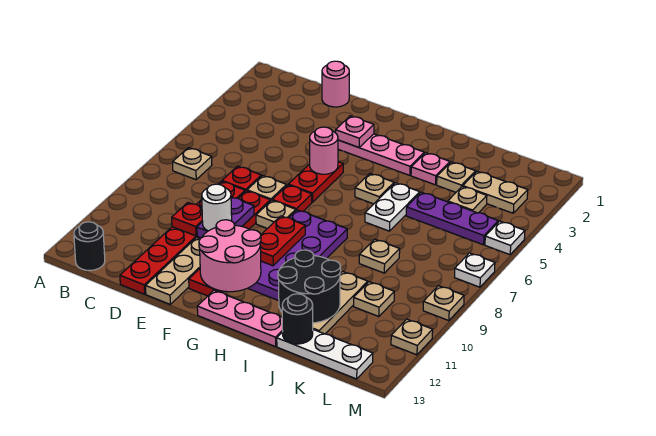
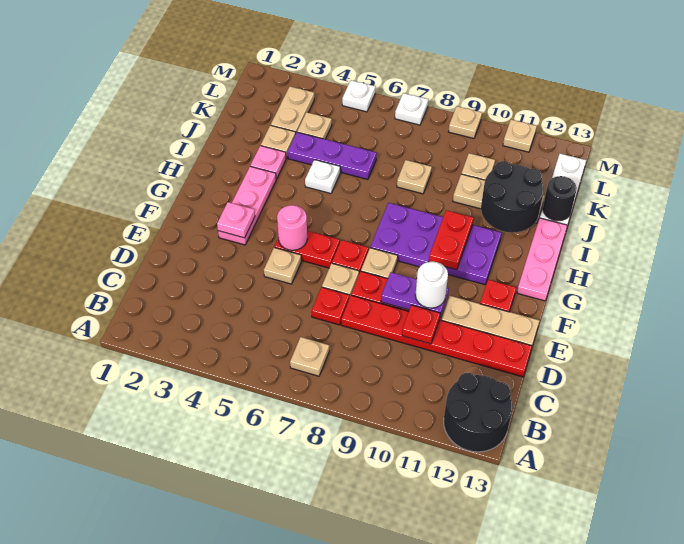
black round brick B13 level 1 -> black round brick A12:B13 level 1
pink round brick D1 level 1 -> none
pink round brick F11:G12 level 2 -> none
red plate G9:G10 level 2 -> red plate G10:H10 level 2
tan plate H5 level 1 -> tan plate E5 level 1
white plate I5:I6 level 1 -> white plate I5 level 1
purple plate J5:L5 level 1 -> purple plate J4:J6 level 1

